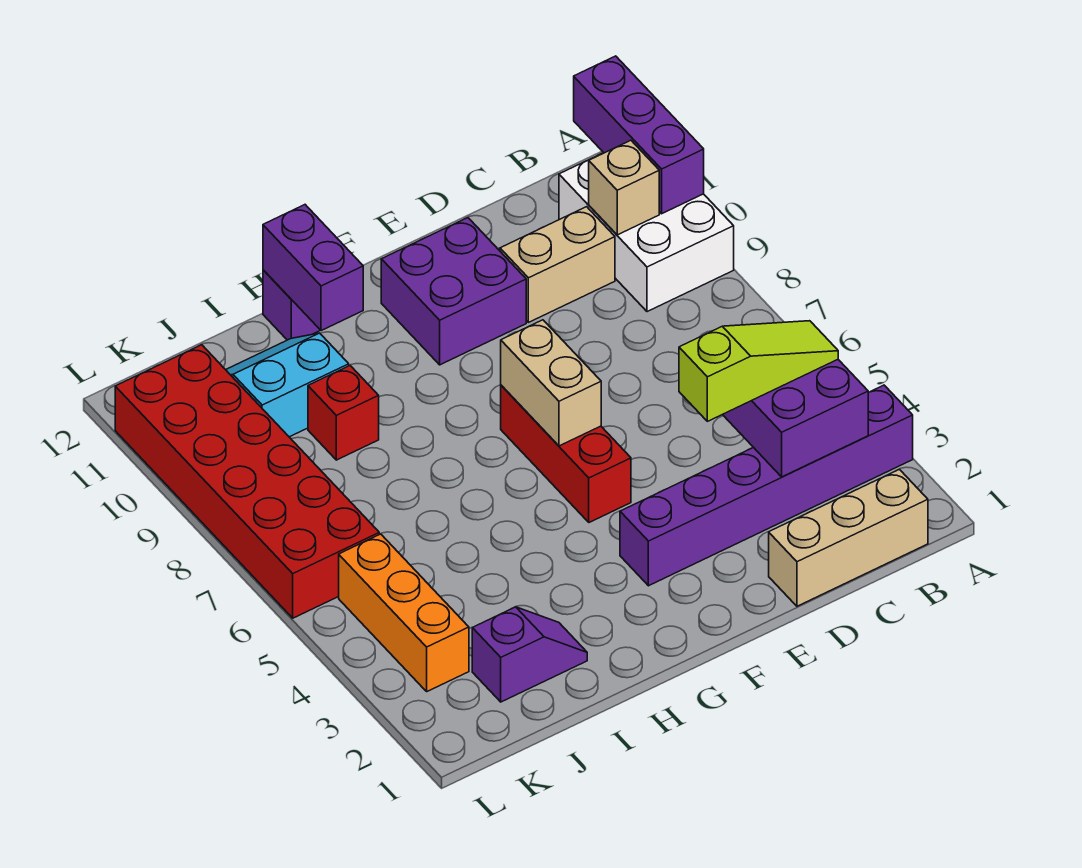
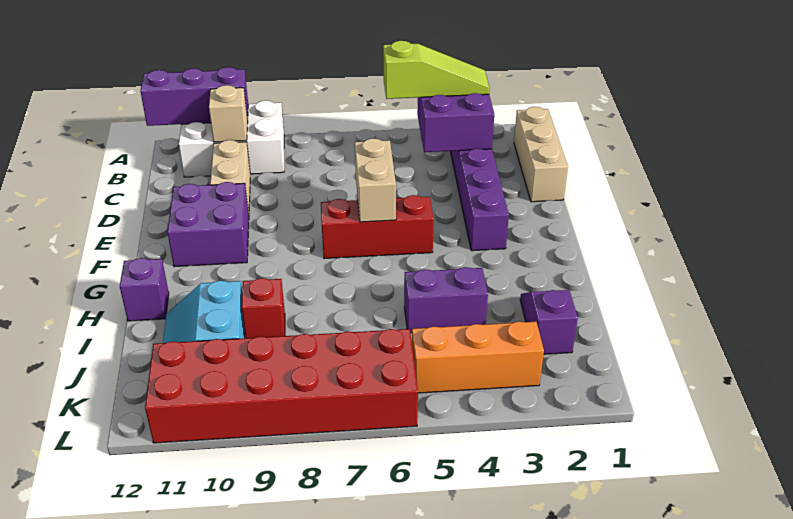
lime slope B4:D4 level 3 top D -> lime slope B3:B5 level 3 top 5
tan brick F6:F7 level 2 -> tan brick E6:F6 level 2
purple brick H11:H12 level 2 -> purple brick I4:I5 level 1

